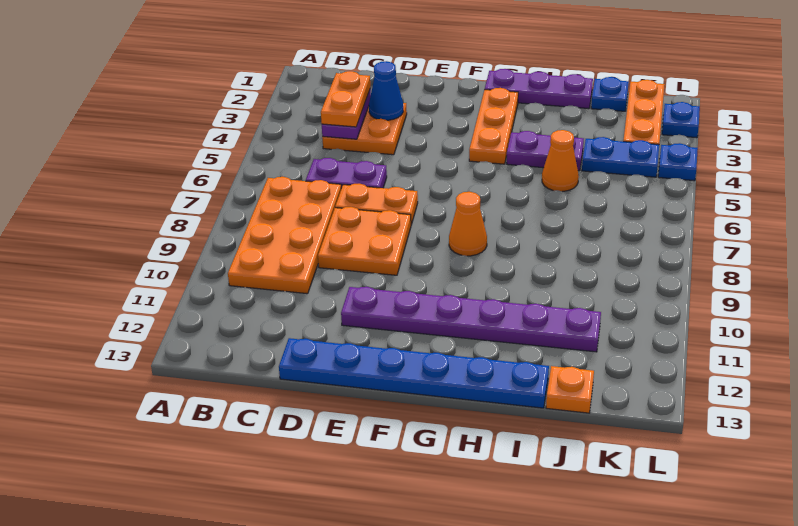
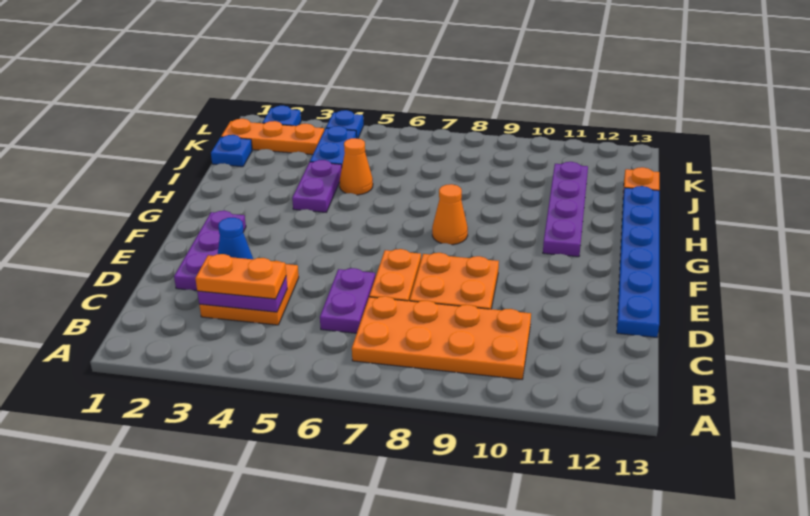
purple plate E11:J11 level 1 -> purple plate G11:J11 level 1
purple plate G1:I1 level 1 -> purple plate D2:F2 level 1
orange plate G2:G4 level 1 -> none

